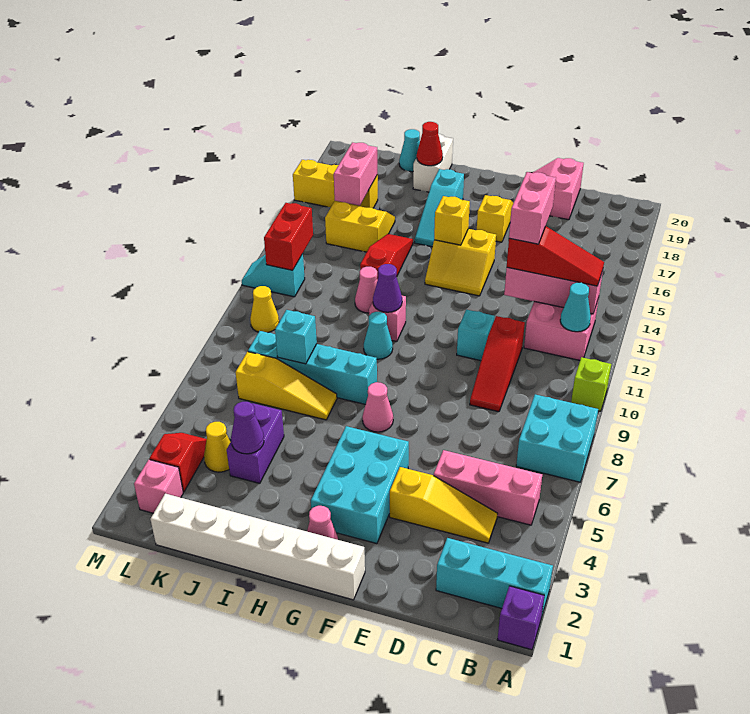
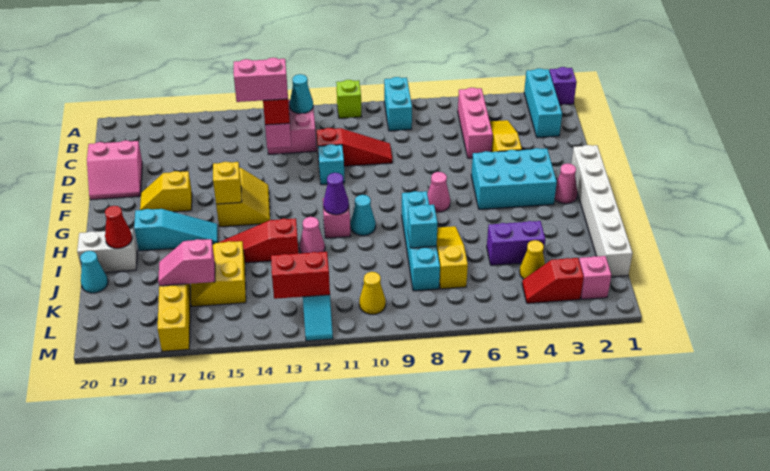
cyan brick A7:B8 level 1 -> cyan brick A8:B8 level 1
purple cone J4 level 2 -> none
pink brick K16:K17 level 2 -> pink slope K16:K17 level 2 top 16

